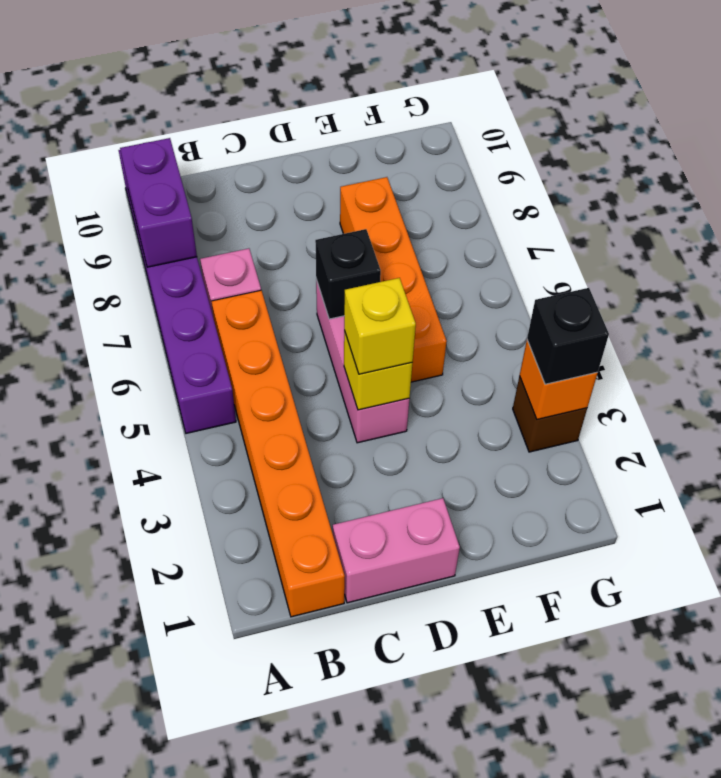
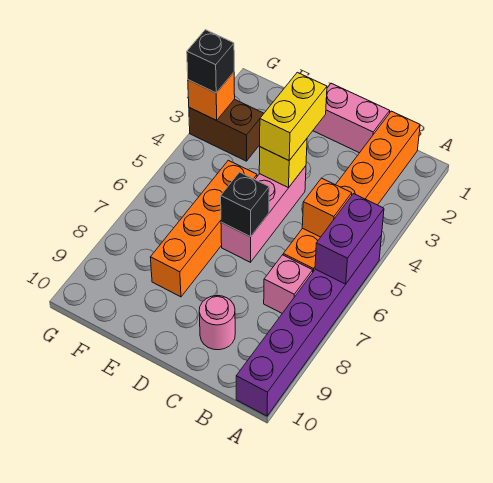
purple brick A8:A9 level 2 -> purple brick A5:A6 level 2
none -> orange brick B5 level 2
none -> pink round brick C9 level 1
yellow brick D4 level 3 -> yellow brick D3:D4 level 3
brown brick G3 level 1 -> brown brick F3:G3 level 1

